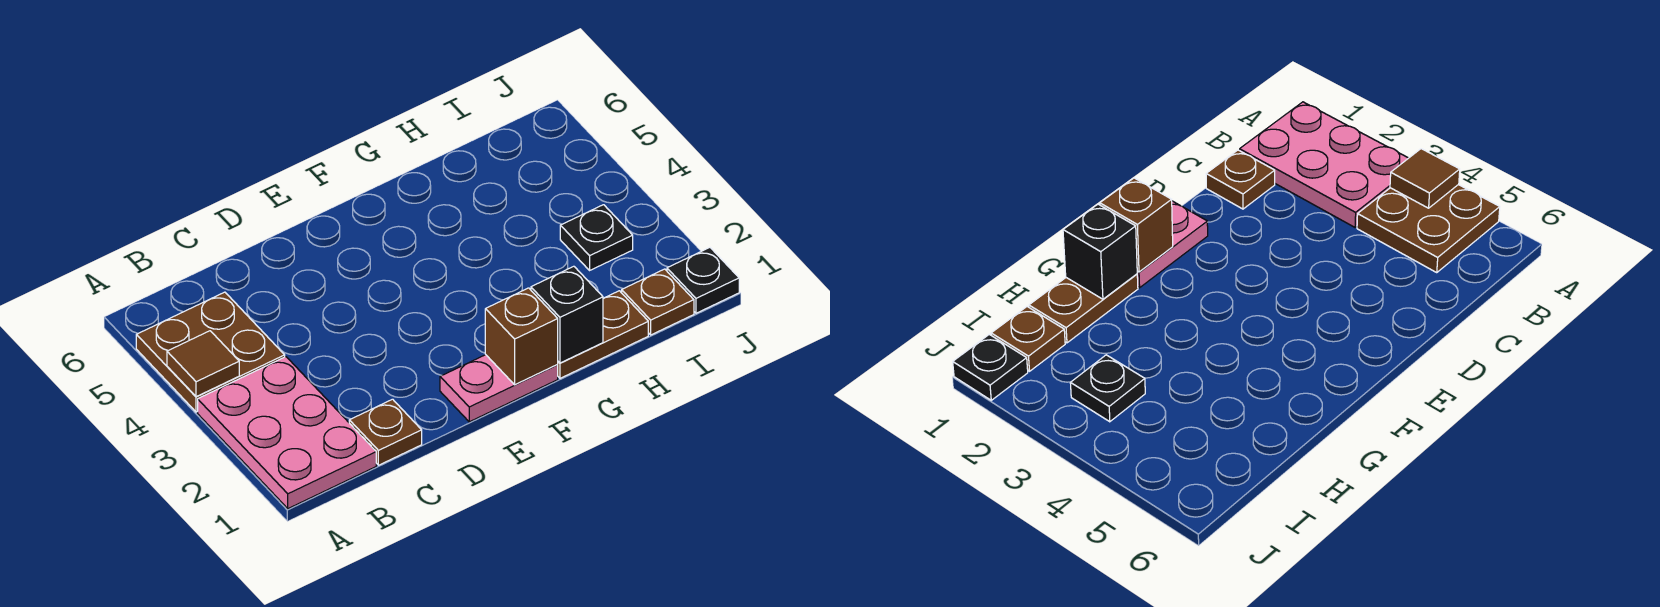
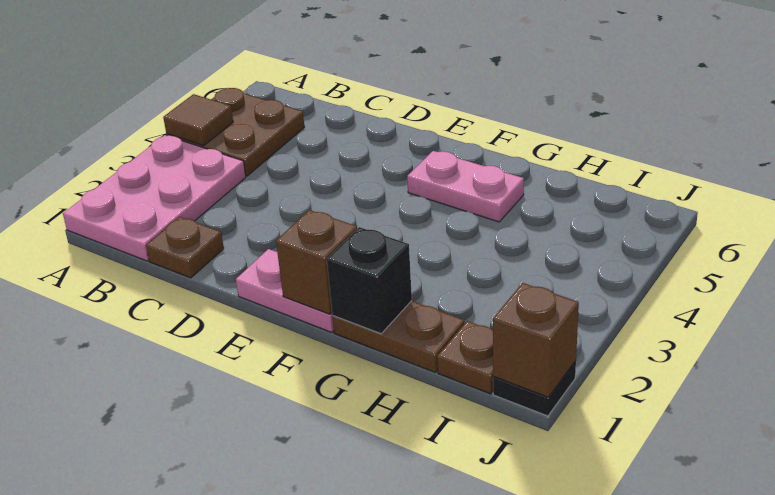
none -> pink plate F5:G5 level 1
black plate I3 level 1 -> none
none -> brown brick J1 level 2

